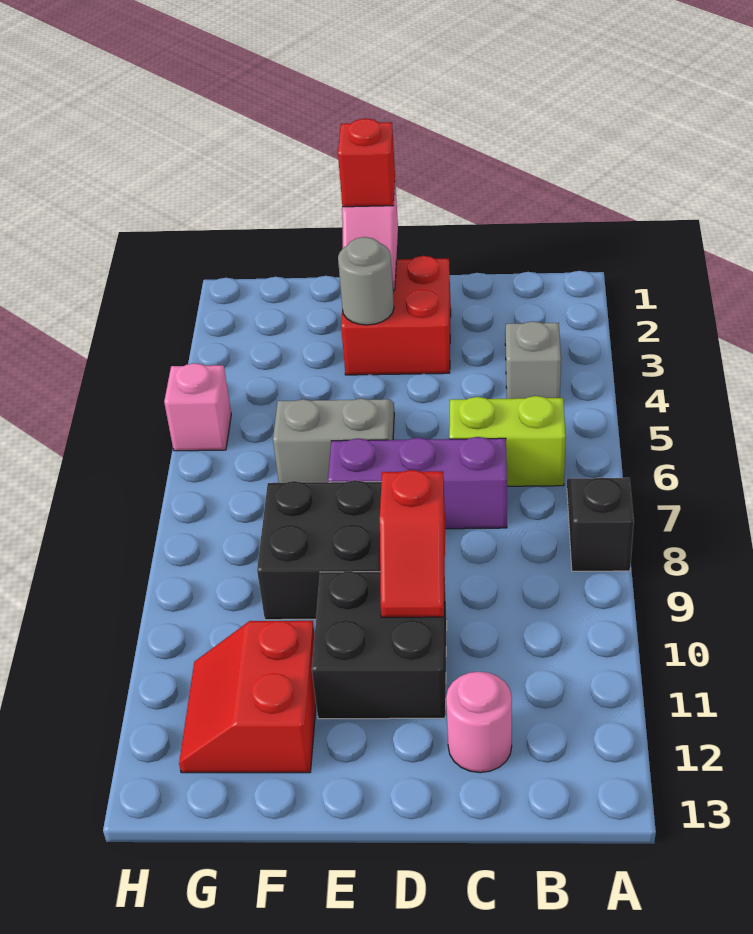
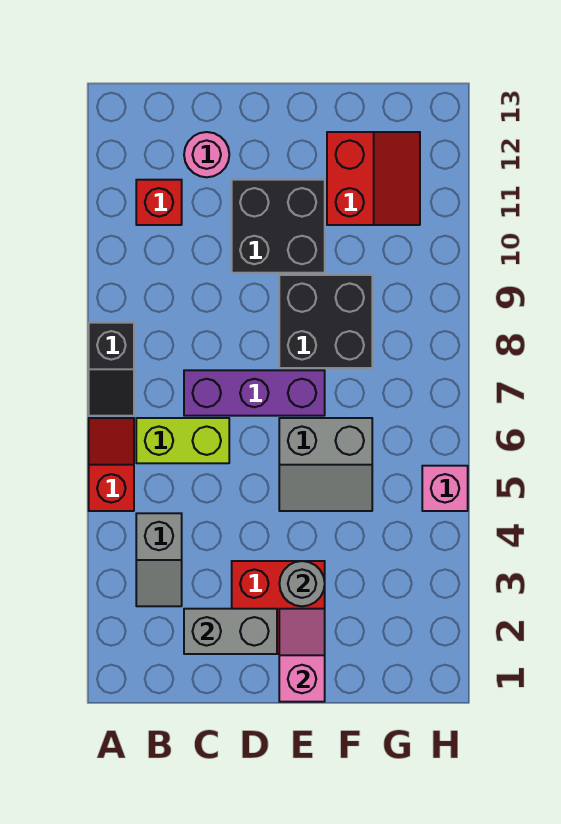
none -> grey brick C2:D2 level 2
red slope D9:D10 level 2 top 9 -> red slope A5:A6 level 1 top 5
red brick E1 level 3 -> red brick B11 level 1

